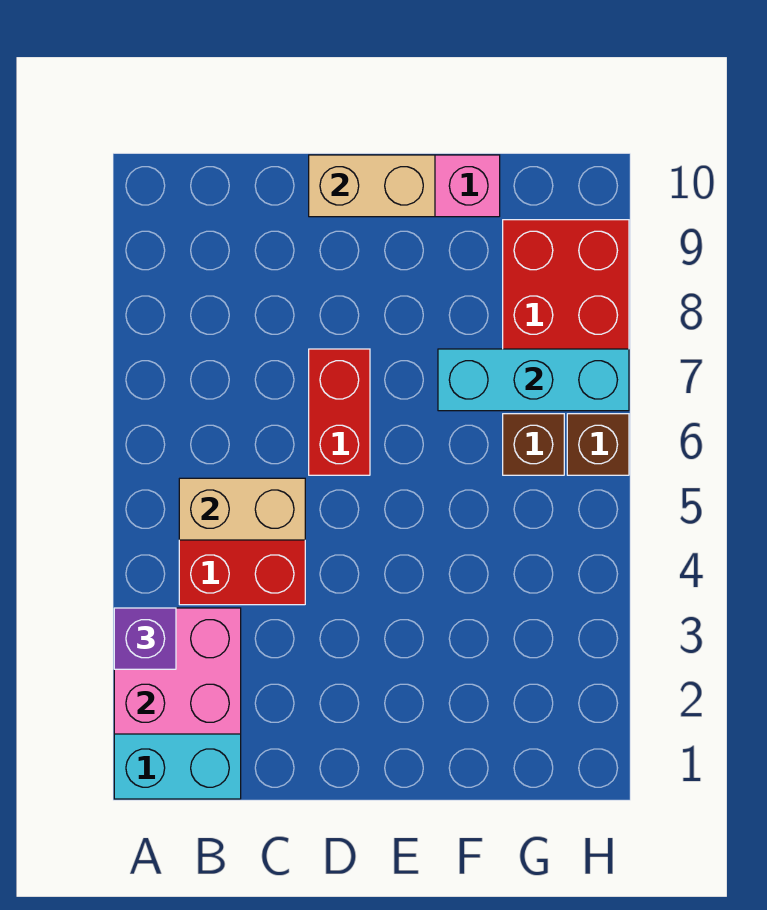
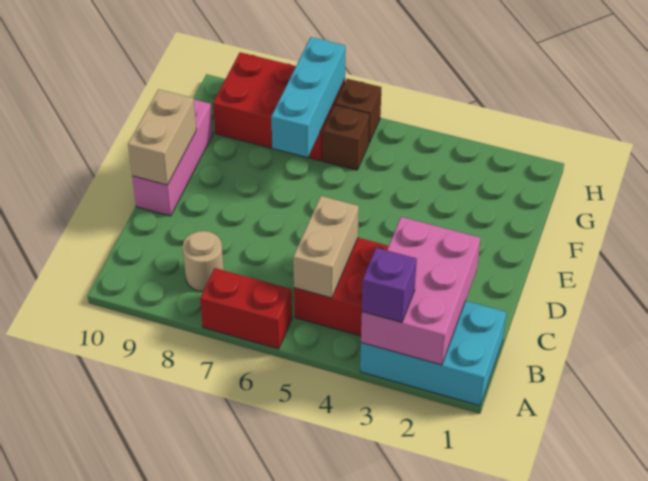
pink brick A2:B3 level 2 -> pink brick A2:C3 level 2
none -> tan round brick B8 level 1
red brick D6:D7 level 1 -> red brick A6:A7 level 1

